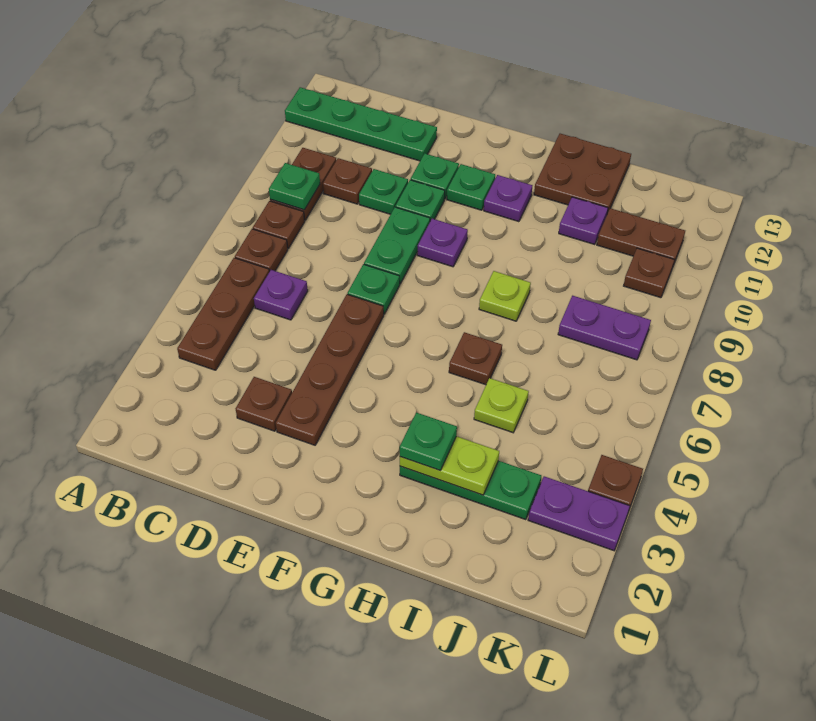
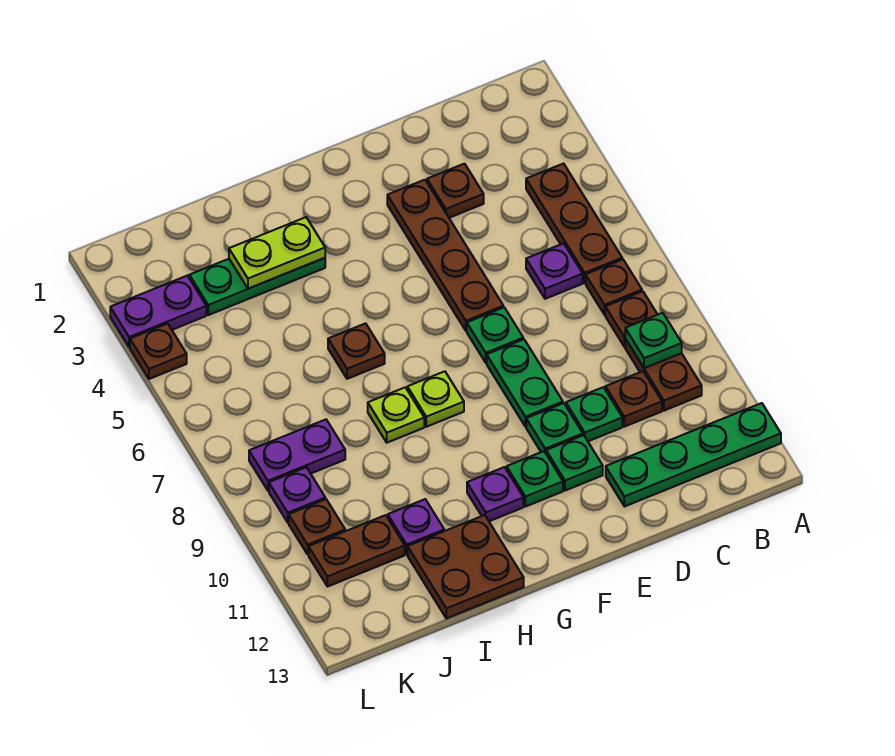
purple plate F9 level 1 -> purple plate K9 level 1
green plate H3 level 3 -> none
lime plate I5 level 1 -> lime plate G8 level 1

